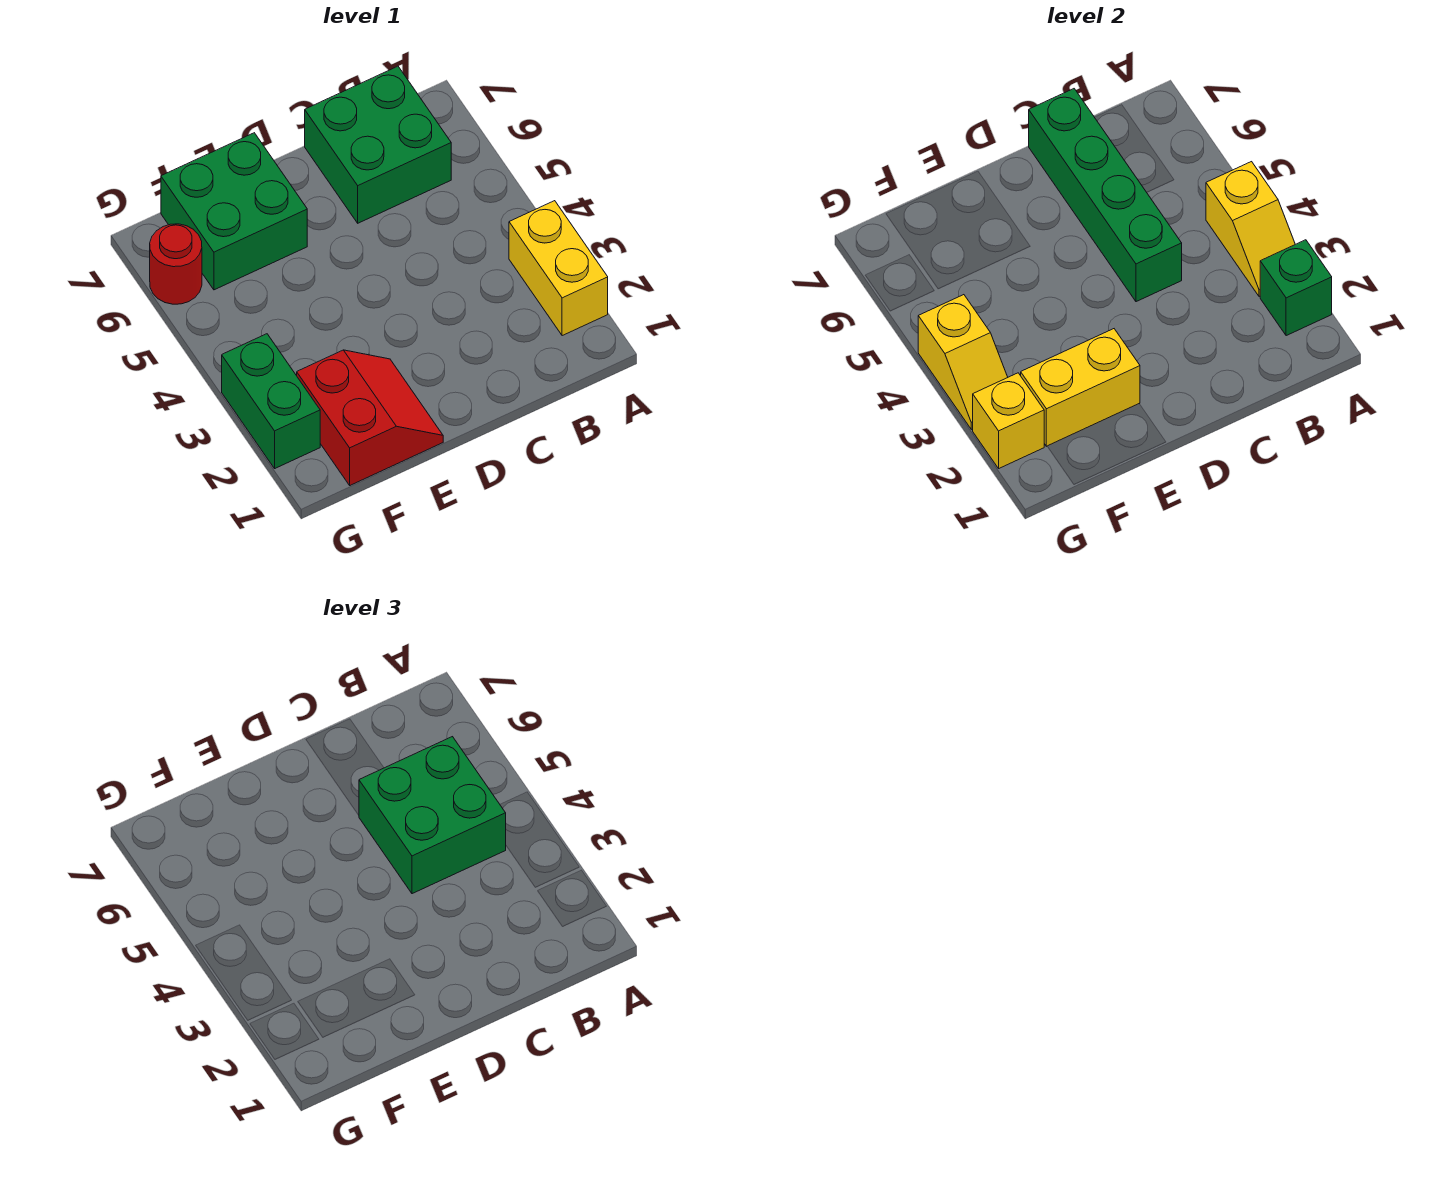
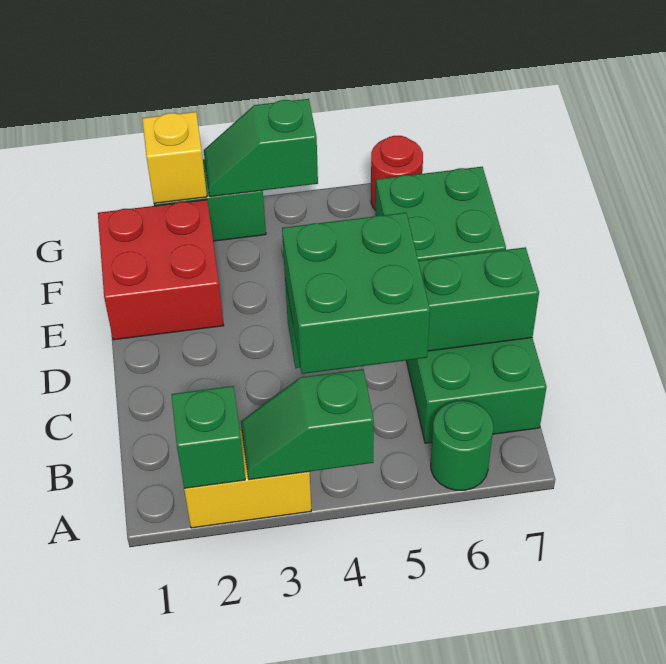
yellow slope A3:A4 level 2 top 4 -> green slope A3:A4 level 2 top 4
none -> green round brick A6 level 1
red slope E1:F2 level 1 top F -> red brick E1:F2 level 1
yellow brick E2:F2 level 2 -> none
yellow slope G3:G4 level 2 top 4 -> green slope G3:G4 level 2 top 4

